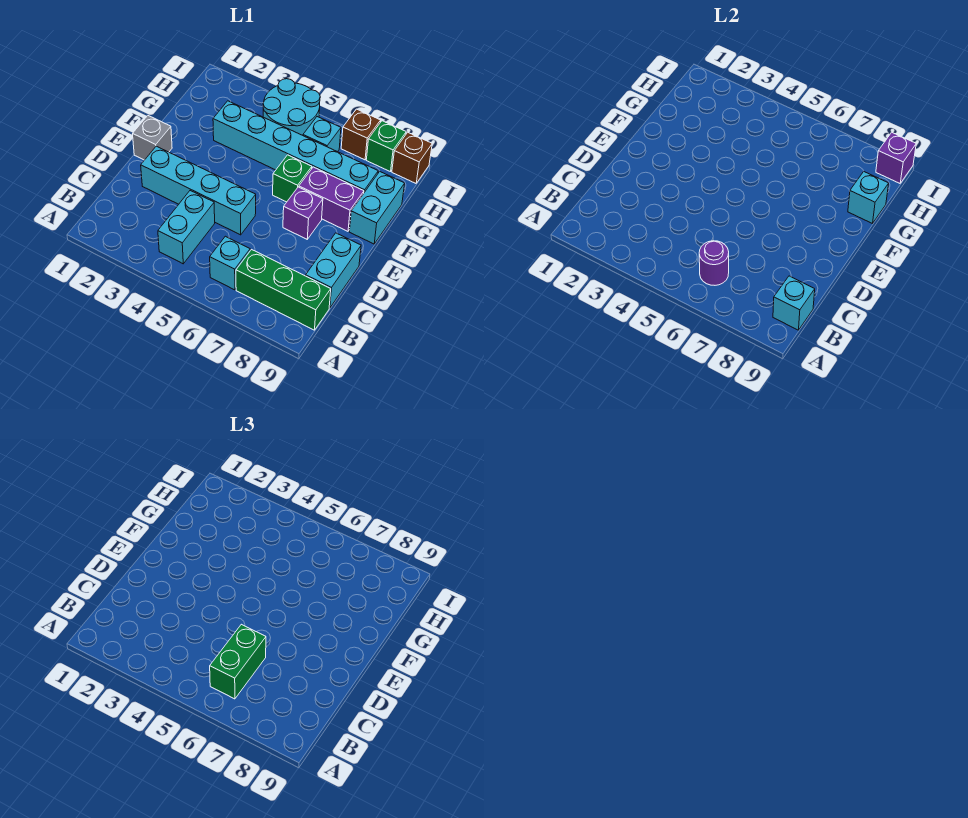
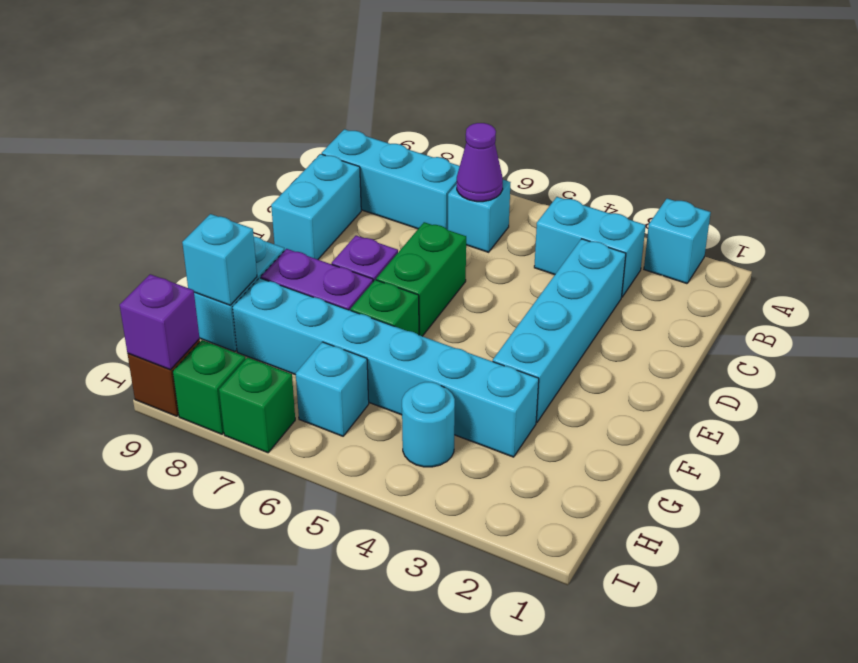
cyan brick B4:C4 level 1 -> cyan brick B3:B4 level 1
purple round brick B6 level 2 -> purple cone B6 level 2
green brick B6:C6 level 3 -> green brick D6:E6 level 1
green brick B7:B9 level 1 -> cyan brick B7:B9 level 1
cyan brick B9 level 2 -> cyan brick A2 level 1
cyan brick D2:D5 level 1 -> cyan brick C3:F3 level 1
grey brick E1 level 1 -> none
cyan round brick H4:I5 level 1 -> cyan round brick H4 level 1
brown brick I7 level 1 -> green brick I7 level 1

